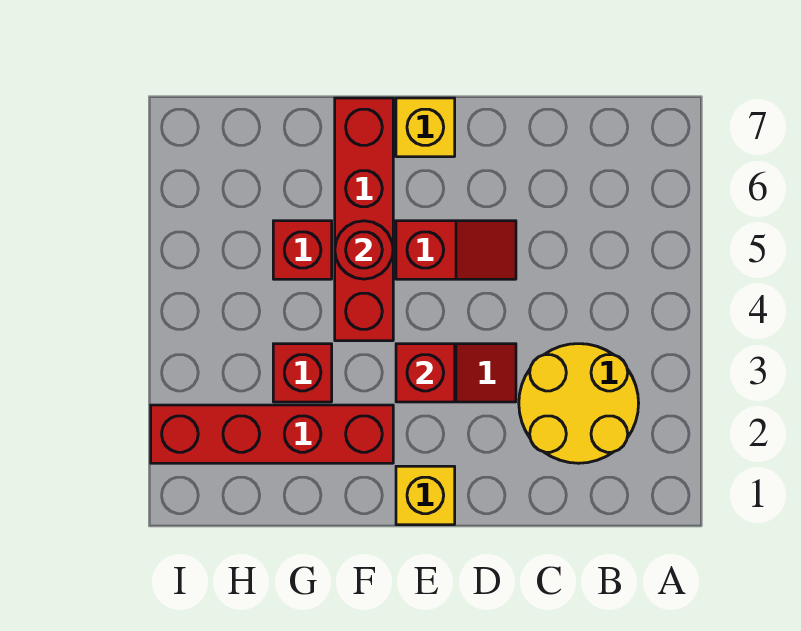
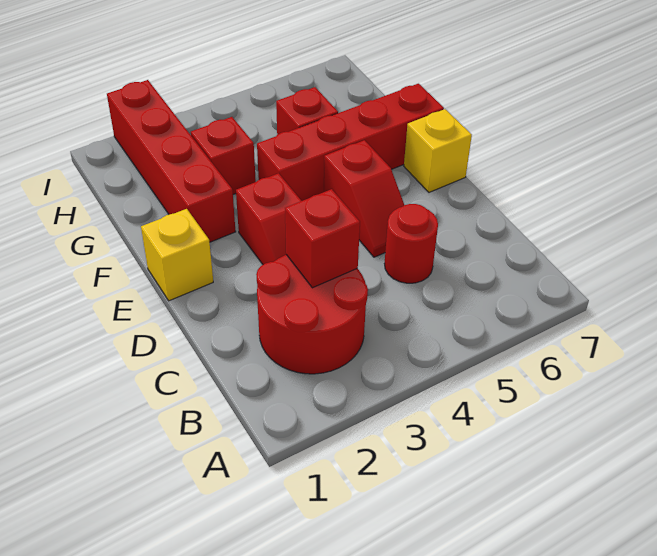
yellow round brick B2:C3 level 1 -> red round brick B2:C3 level 1
red brick E3 level 2 -> red brick C3 level 2
red round brick F5 level 2 -> red round brick C5 level 1

